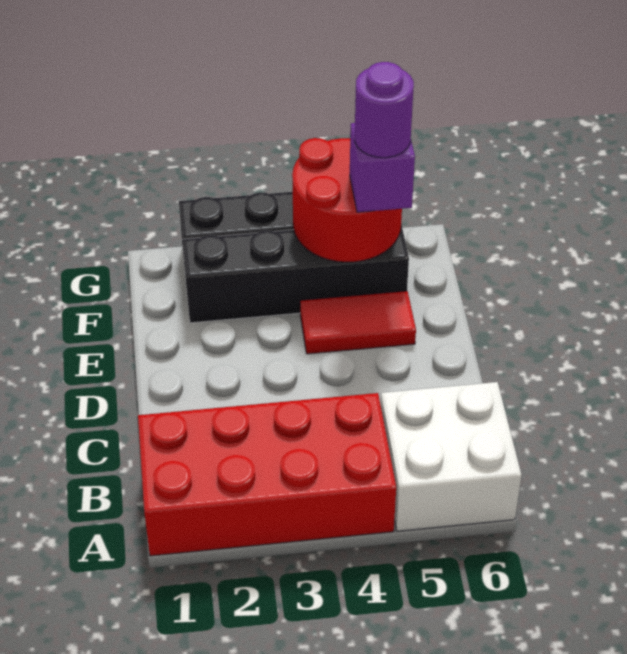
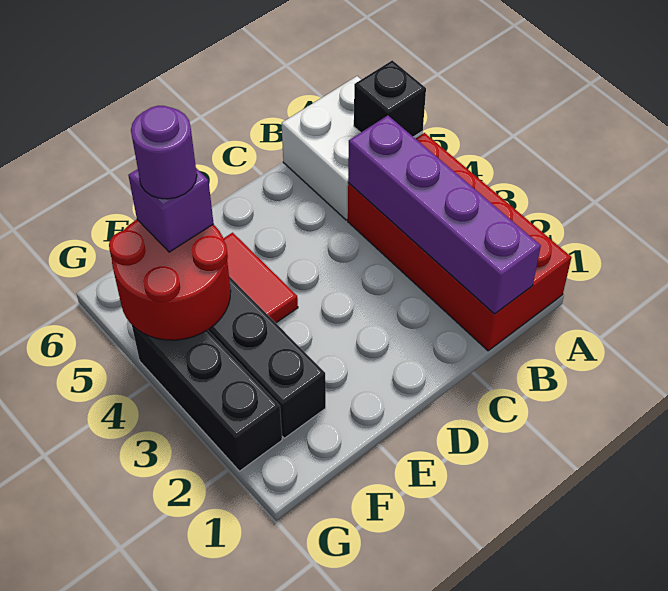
none -> black brick A5 level 2
none -> purple brick B1:B4 level 2

